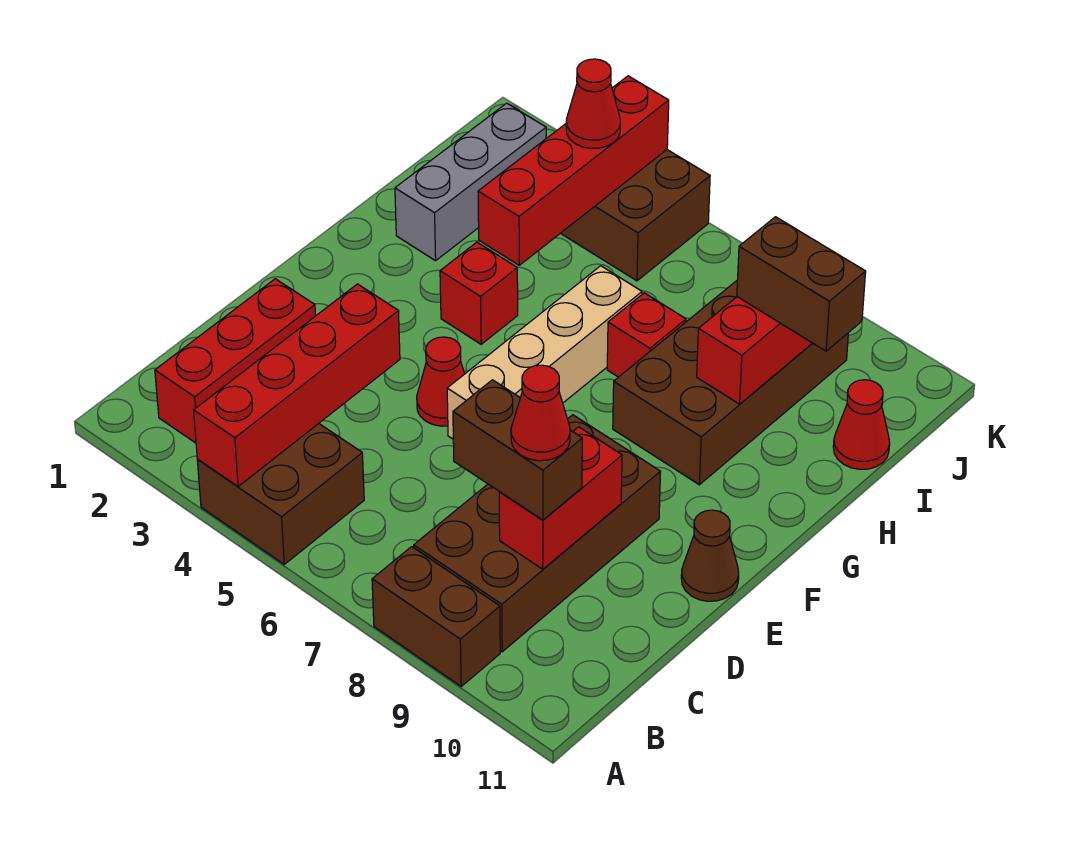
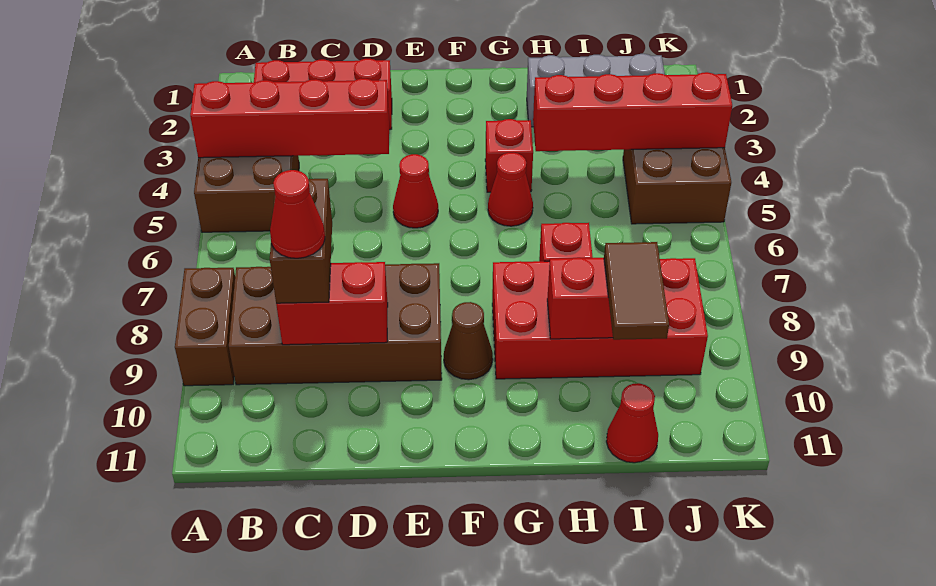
tan brick E6:H6 level 1 -> none
brown cone E11 level 1 -> brown cone F9 level 1
brown brick G8:J9 level 1 -> red brick G8:J9 level 1
brown brick I9:I10 level 3 -> brown tile I9:I10 level 3
red cone J4 level 3 -> red cone G5 level 1

